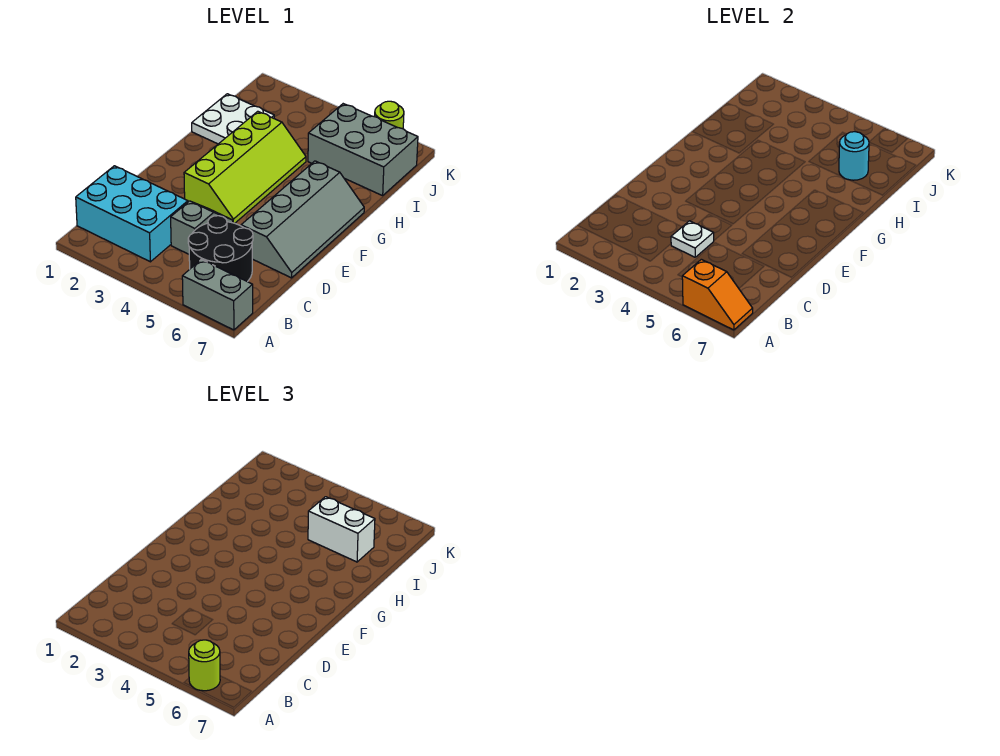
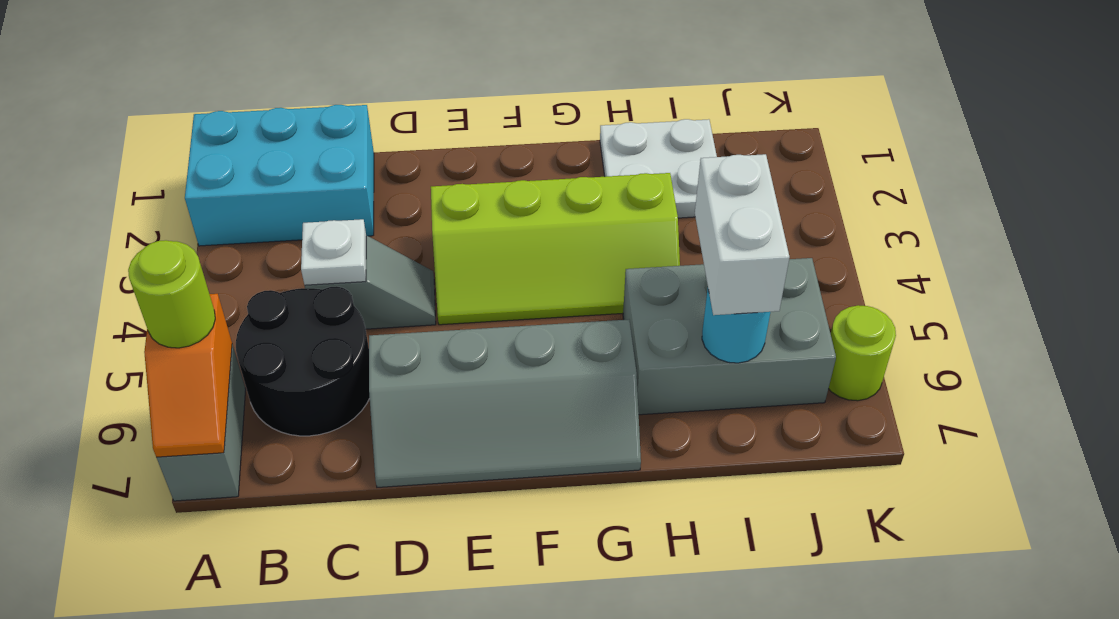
cyan brick B1:C3 level 1 -> cyan brick A1:C2 level 1
grey brick I5:J7 level 1 -> grey brick H5:J6 level 1

